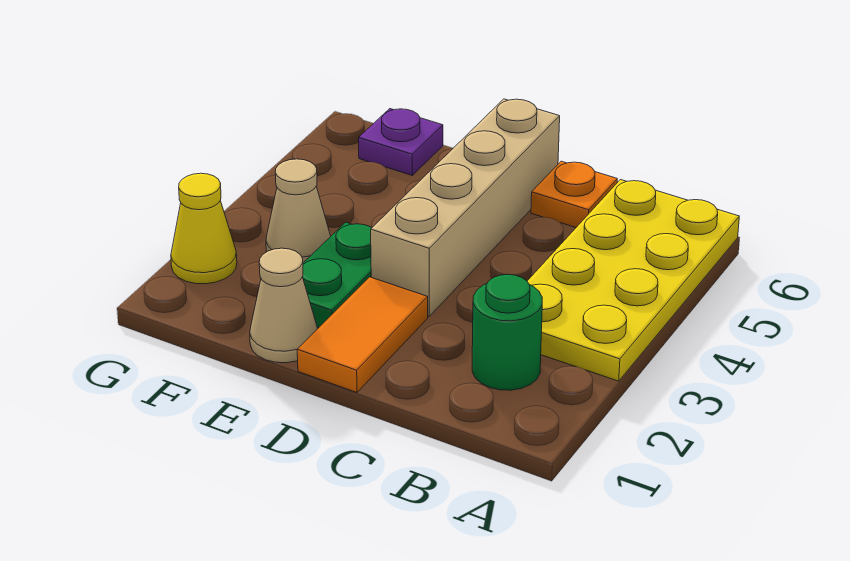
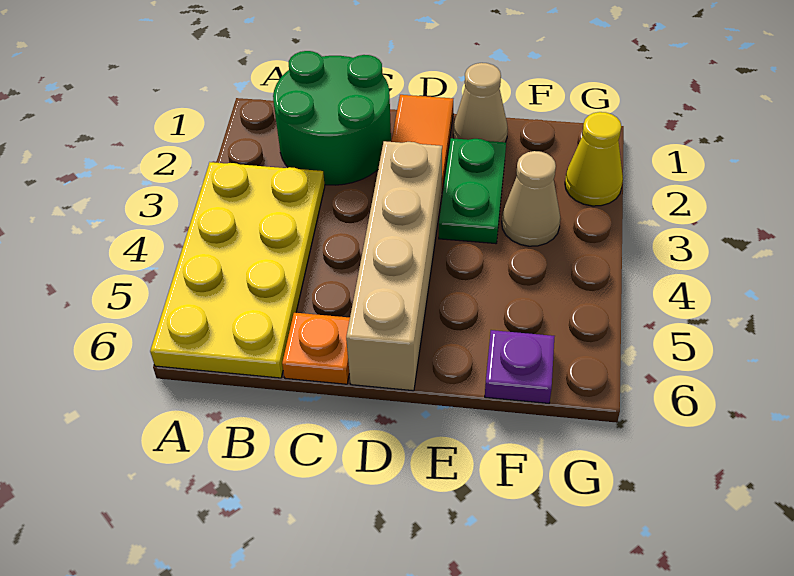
green round brick B2 level 1 -> green round brick B1:C2 level 1

